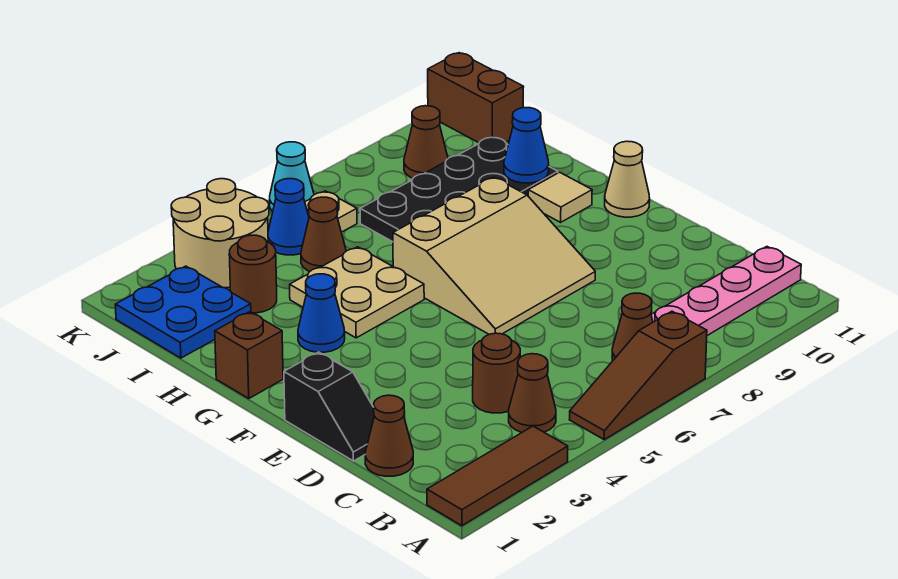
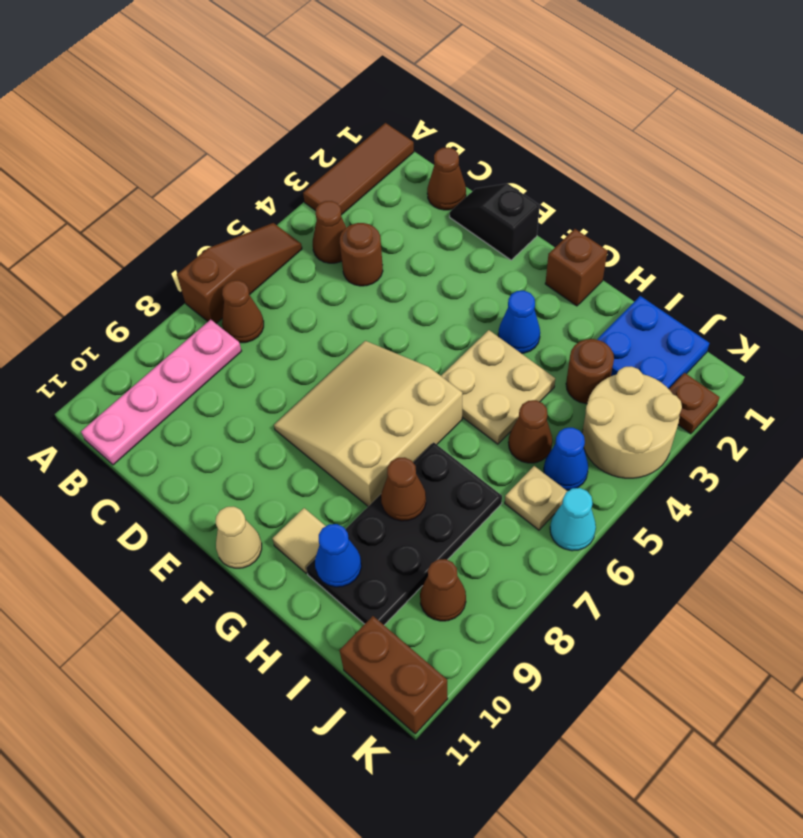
none -> brown cone H8 level 2
none -> brown plate K2 level 1

